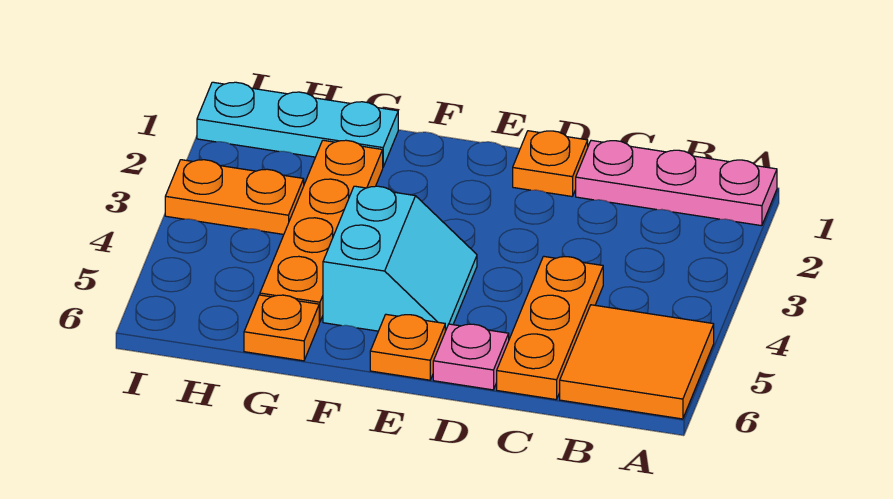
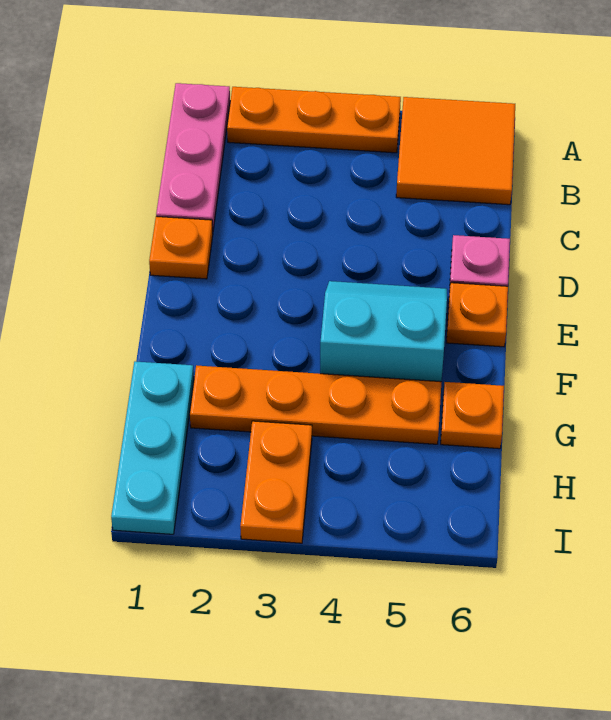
orange plate C4:C6 level 1 -> orange plate A2:A4 level 1

